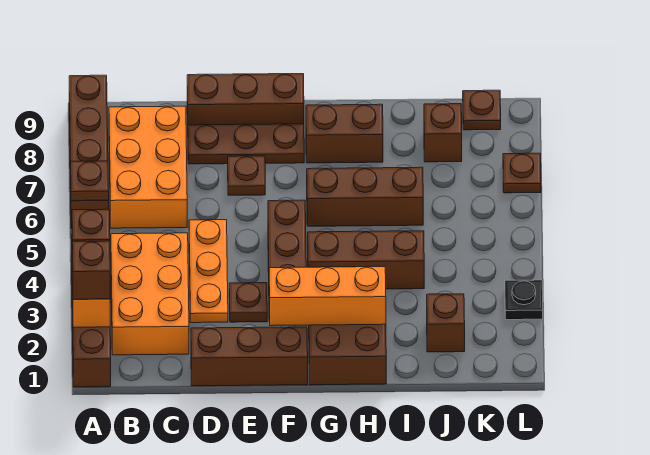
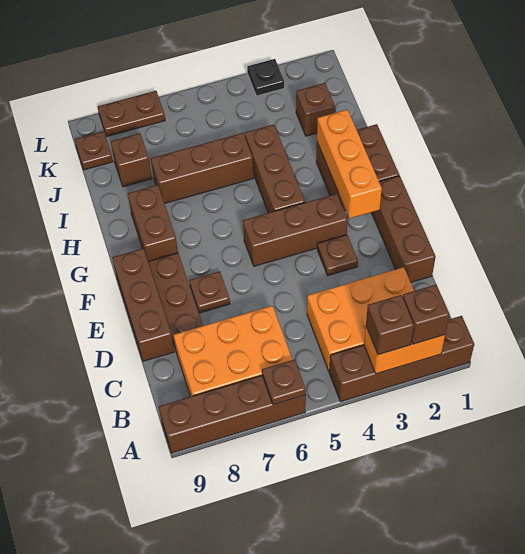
orange plate D3:D5 level 1 -> none
brown brick G6:I6 level 1 -> brown brick I5:I7 level 1
brown plate L7 level 1 -> brown plate L7:L8 level 1

